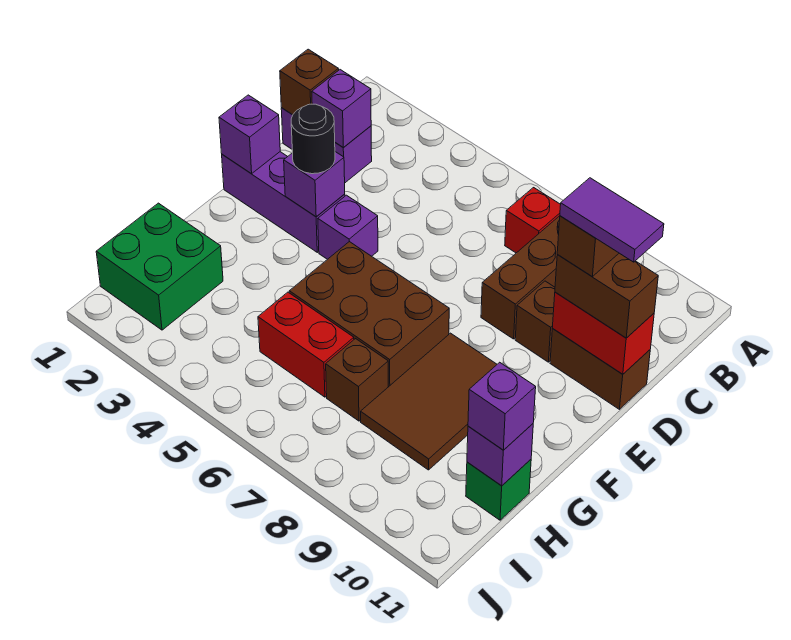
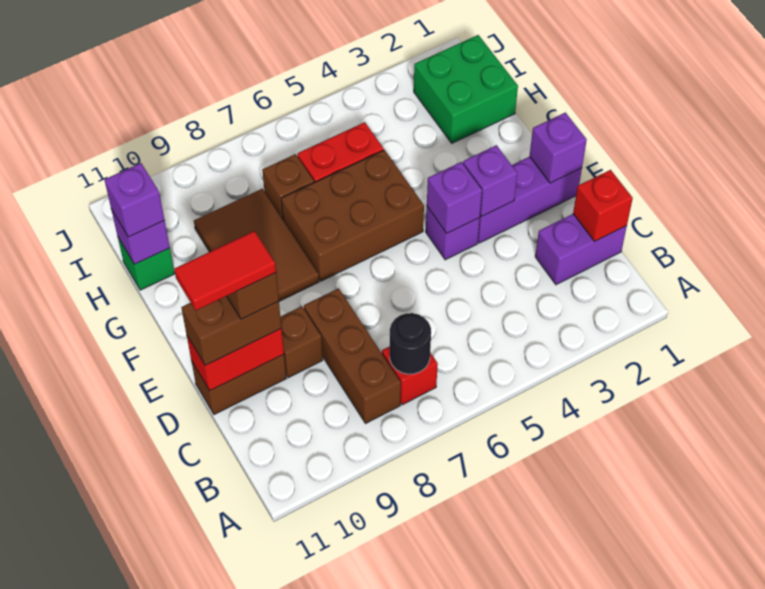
brown brick C1 level 2 -> red brick C1 level 2
purple brick C2 level 2 -> purple brick E4 level 2
purple tile D10:D11 level 5 -> red tile D10:D11 level 5
black round brick E3 level 3 -> black round brick B7 level 2

